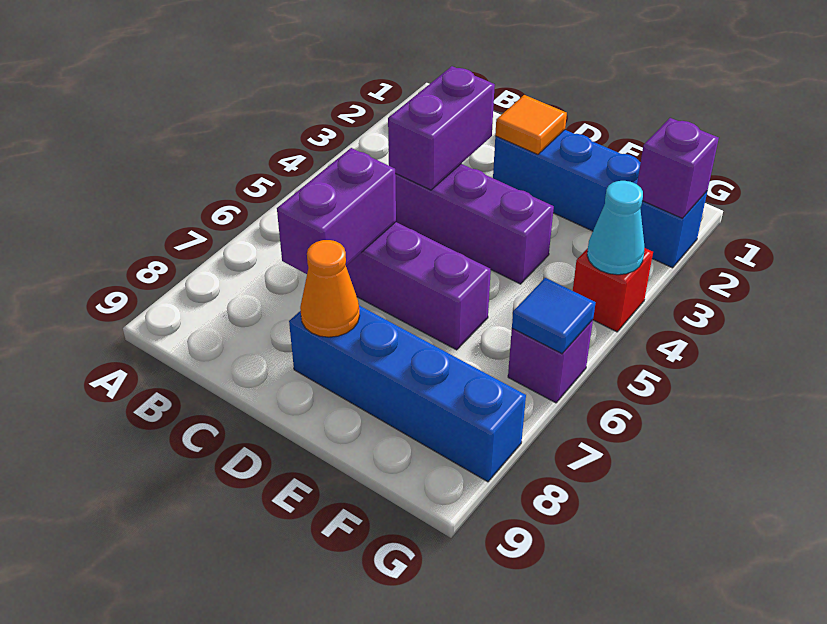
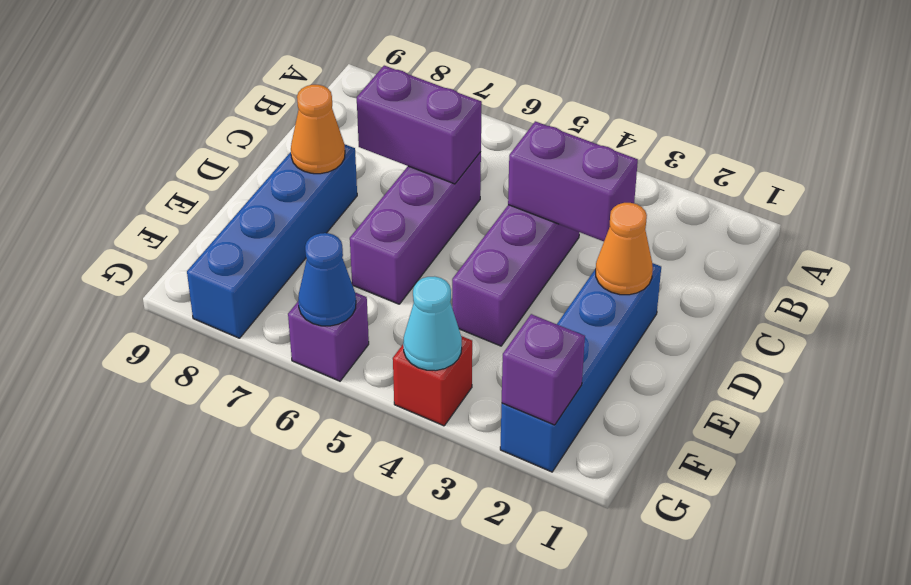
orange tile D2 level 2 -> orange cone D2 level 2
blue tile G6 level 2 -> blue cone G6 level 2

